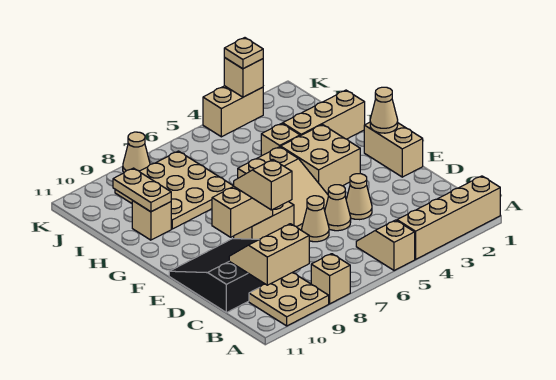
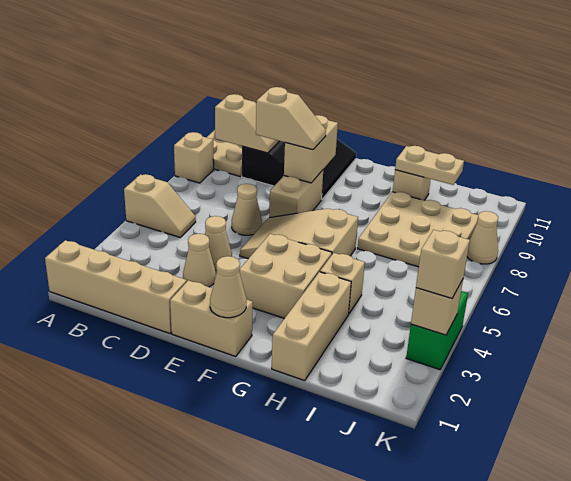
tan brick A1:A4 level 1 -> tan brick A1:D1 level 1
tan slope B9:C10 level 2 top B -> tan slope B9:C9 level 2 top B
tan cone D5 level 1 -> tan cone D3 level 1
tan brick K3:K4 level 1 -> green brick K3:K4 level 1
tan plate K3 level 3 -> tan brick K3 level 3

